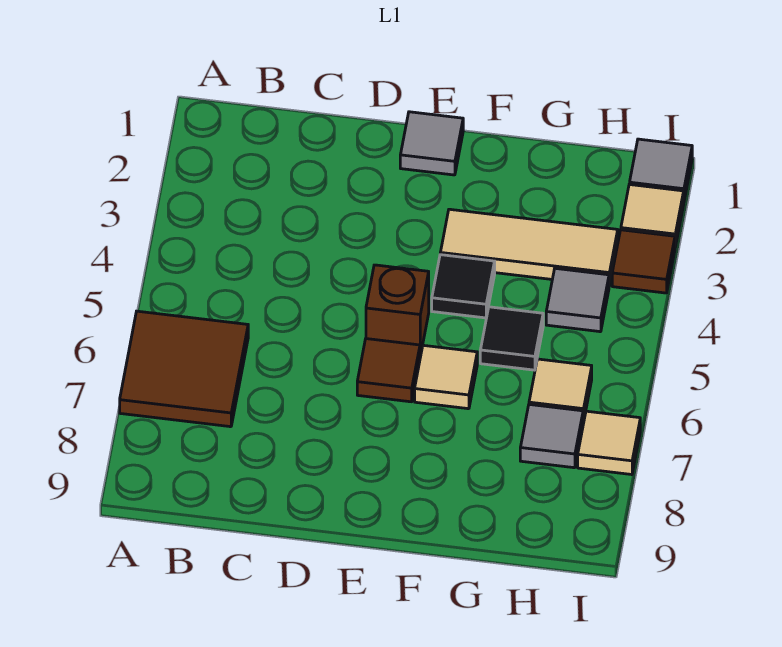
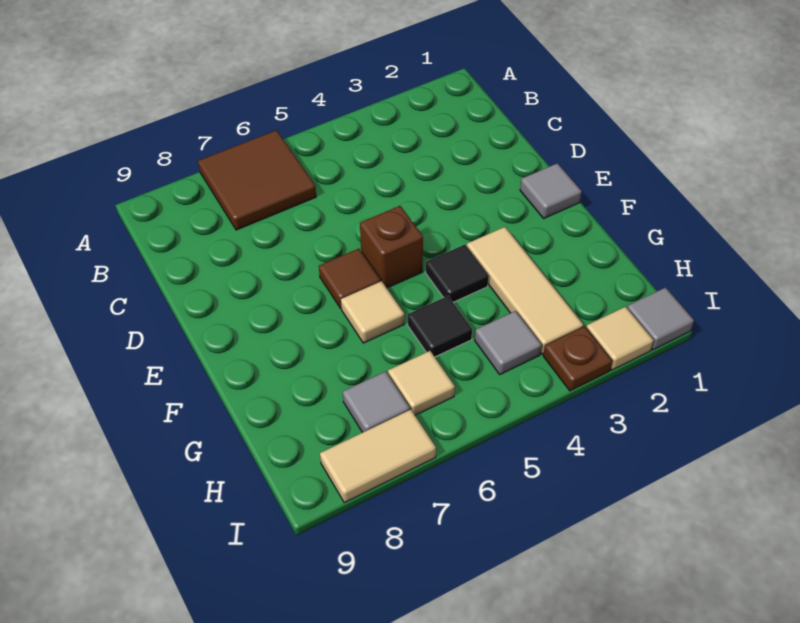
brown tile I3 level 1 -> brown plate I3 level 1
tan tile I7 level 1 -> tan tile I7:I8 level 1

